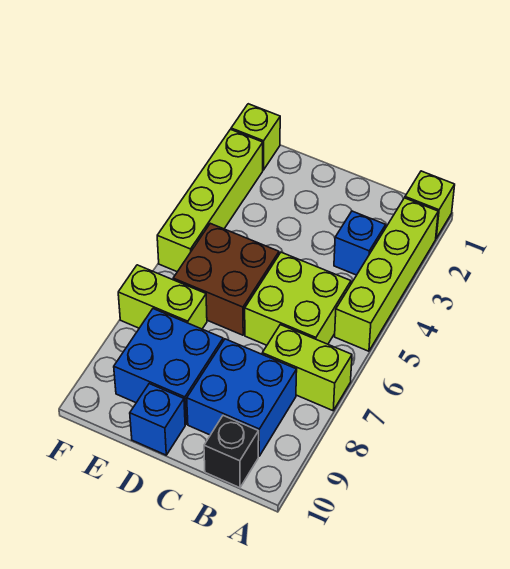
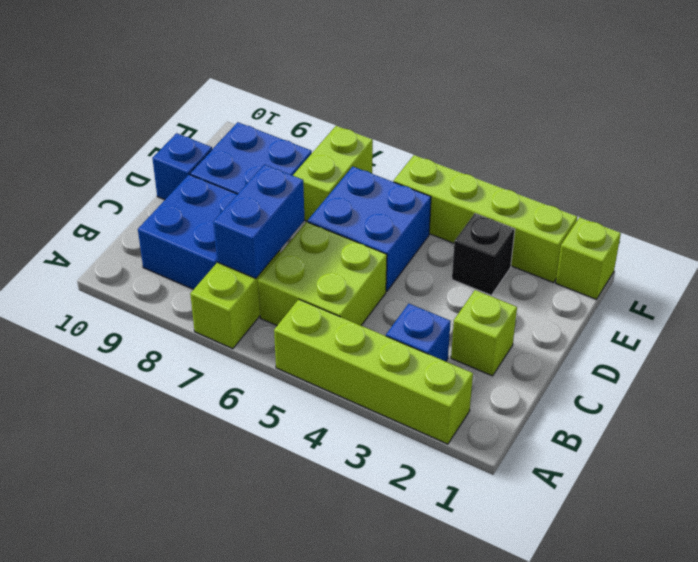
lime brick A1 level 1 -> lime brick C2 level 1
none -> blue brick B7:C7 level 2
black brick B10 level 1 -> black brick E3 level 1
brown brick D5:E6 level 1 -> blue brick D5:E6 level 1

